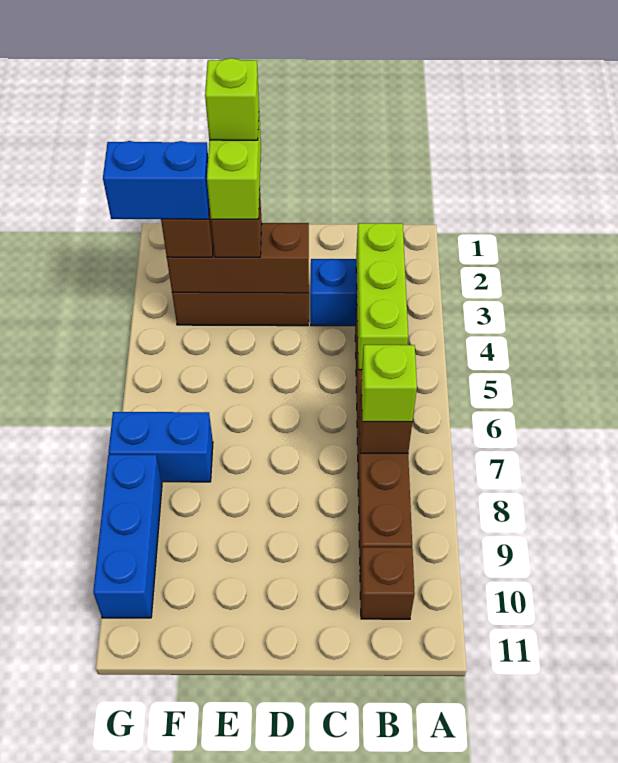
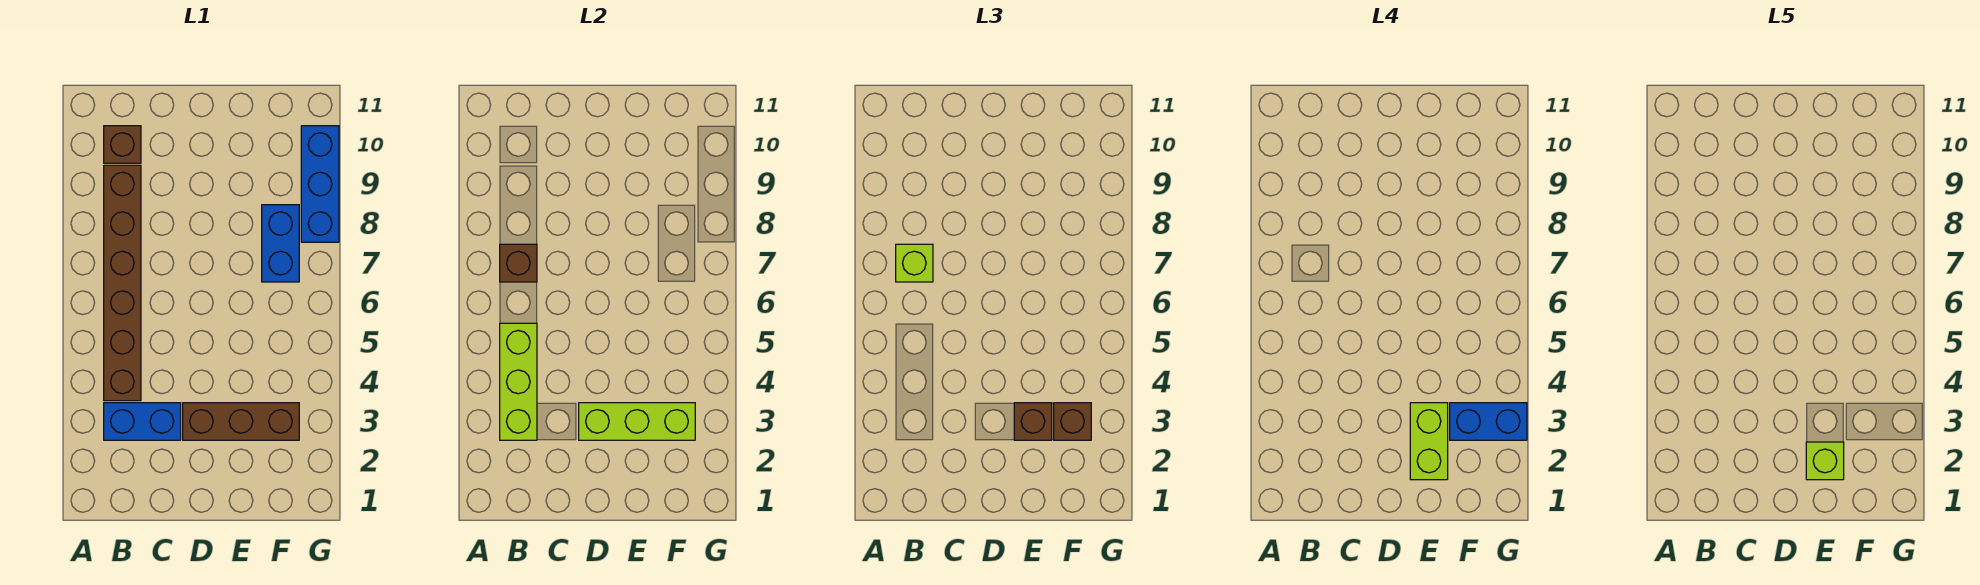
brown brick D3:F3 level 2 -> lime brick D3:F3 level 2
blue brick F7:G7 level 1 -> blue brick F7:F8 level 1

